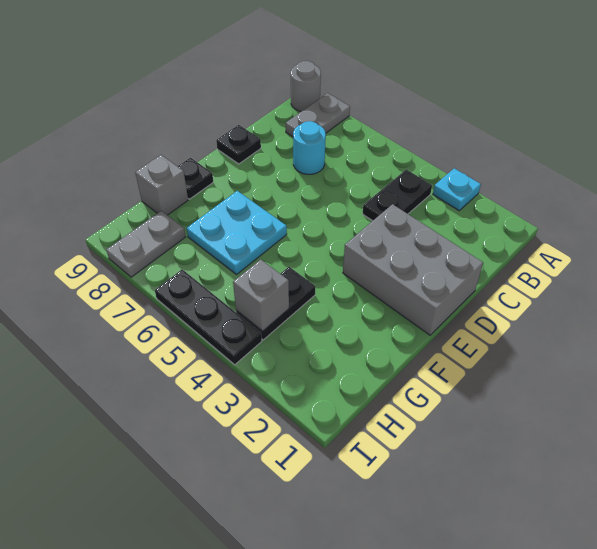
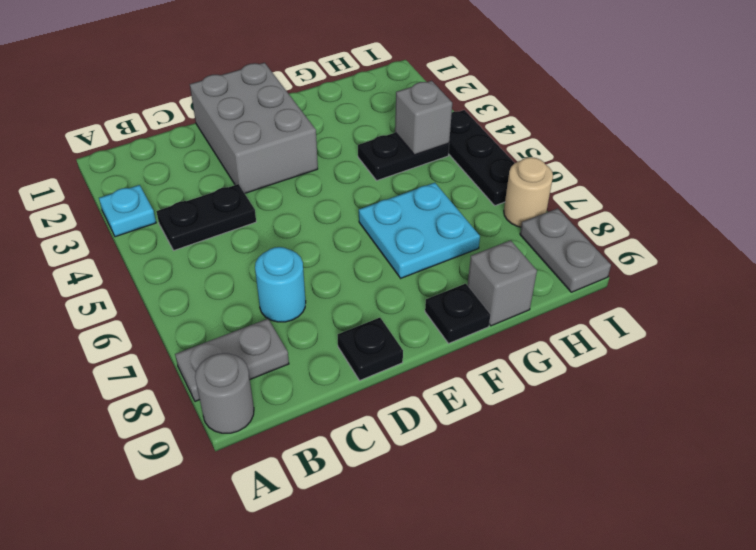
grey plate H8:I8 level 1 -> grey plate I8:I9 level 1
none -> tan round brick I7 level 1

